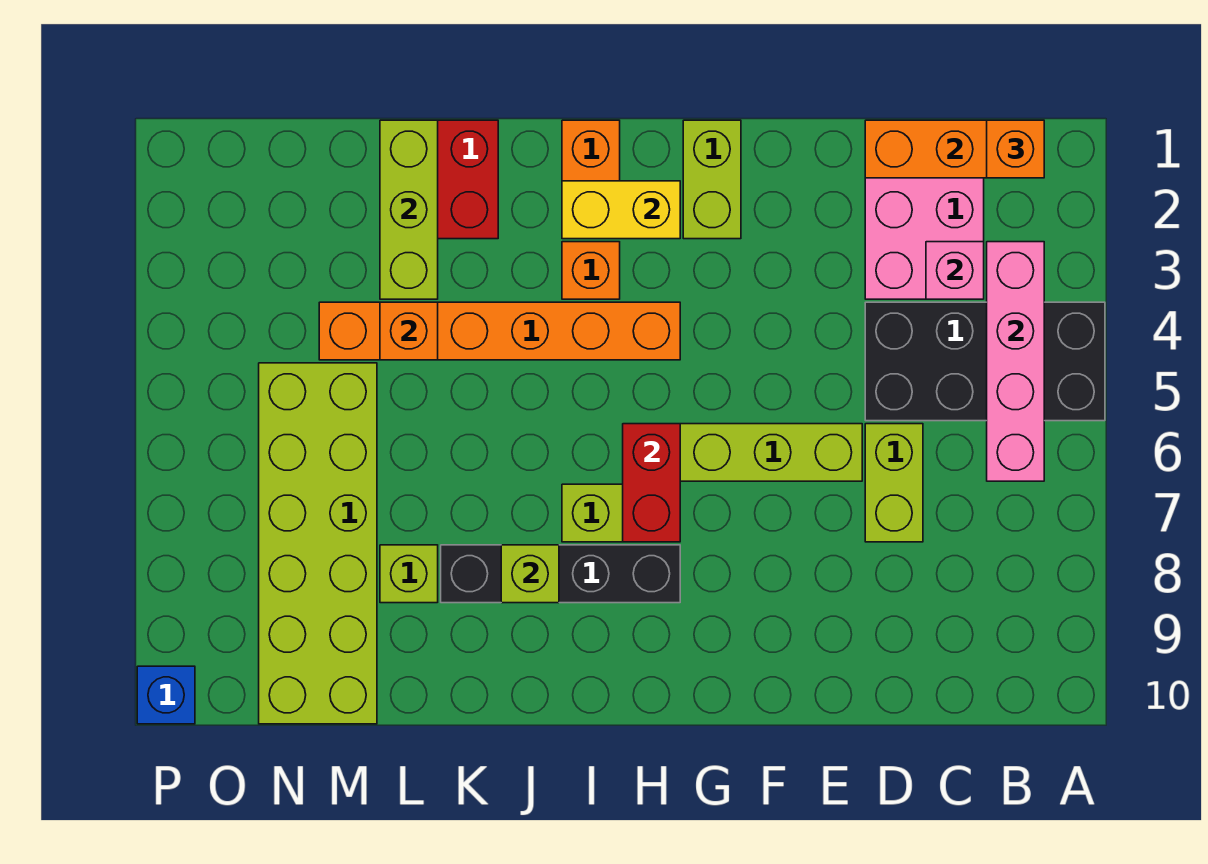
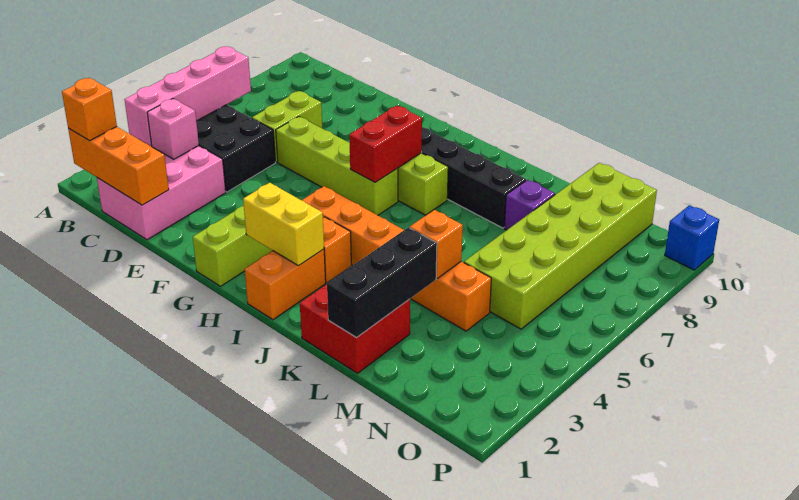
lime brick J8 level 2 -> none
lime brick L1:L3 level 2 -> black brick L1:L3 level 2
lime brick L8 level 1 -> purple brick L8 level 1

